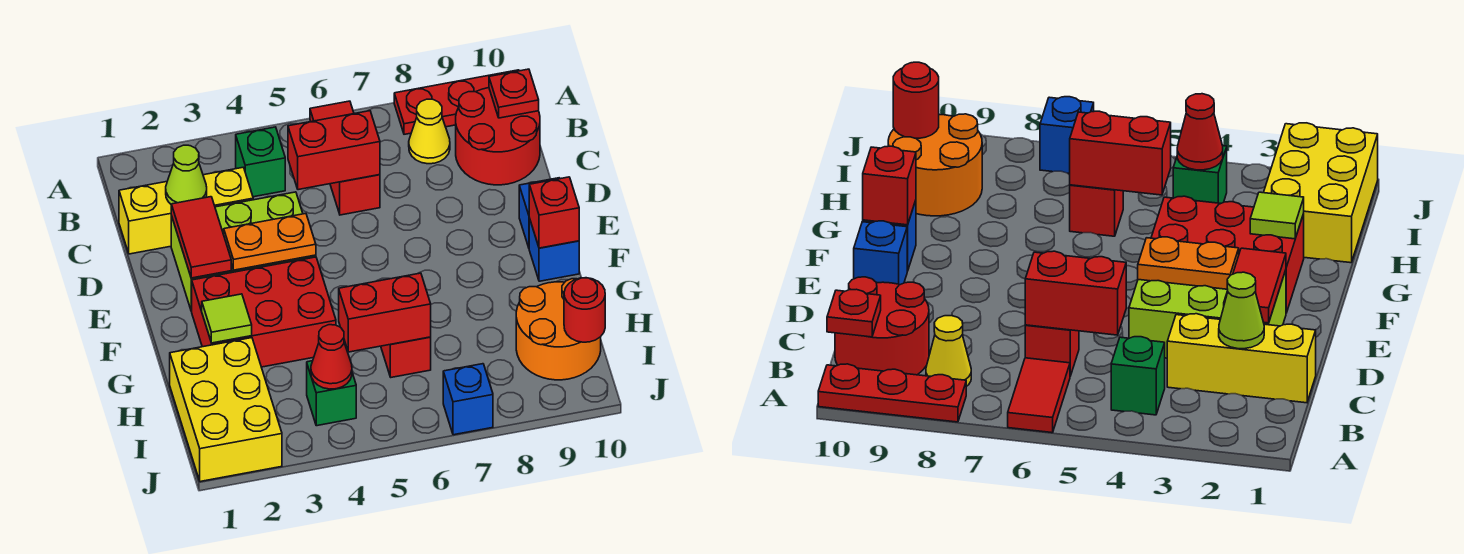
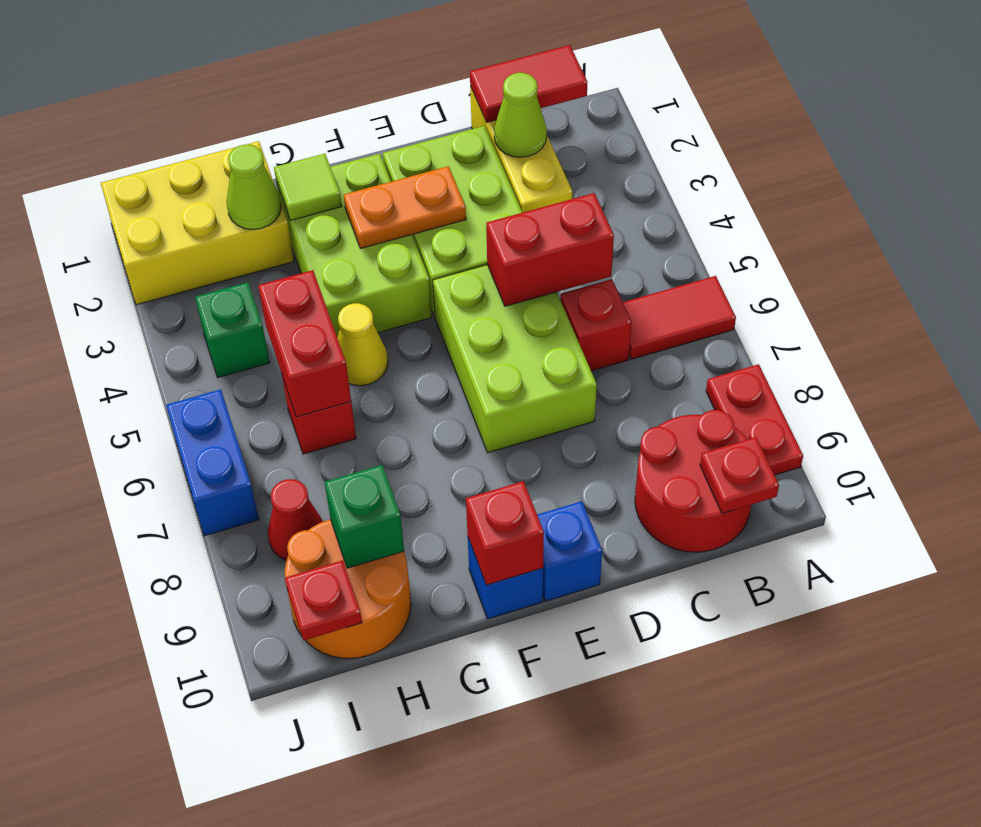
red plate A8:A10 level 1 -> red plate A8:A9 level 1
green brick B4 level 1 -> green brick H9 level 2
yellow cone B8 level 1 -> yellow cone G5 level 1
red brick C5:C6 level 2 -> red brick C5:D5 level 2
red tile D2:E2 level 2 -> red tile B1:C1 level 2
none -> lime brick D5:E7 level 1
orange plate E3:E4 level 2 -> orange plate E3:F3 level 2
red brick F2:G4 level 1 -> lime brick F2:G4 level 1
none -> lime cone H2 level 2
red cone I4 level 2 -> red cone I8 level 1
red round brick I10 level 2 -> red plate I10 level 2
blue brick J7 level 1 -> blue brick J6:J7 level 1

